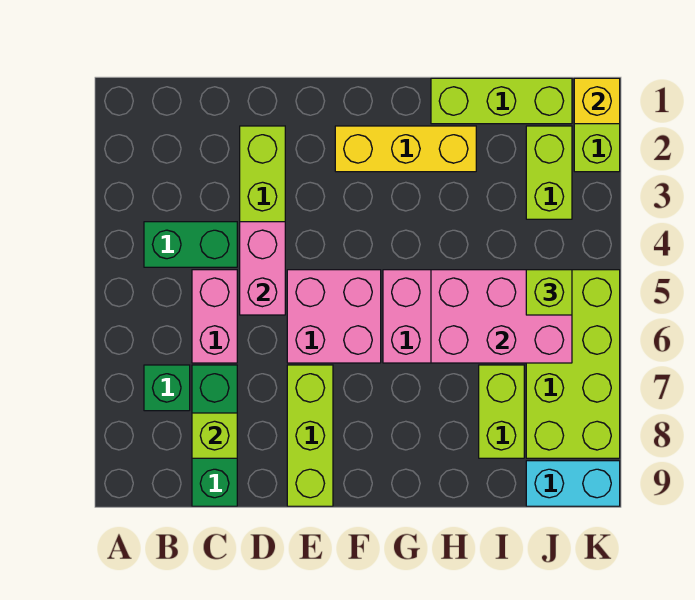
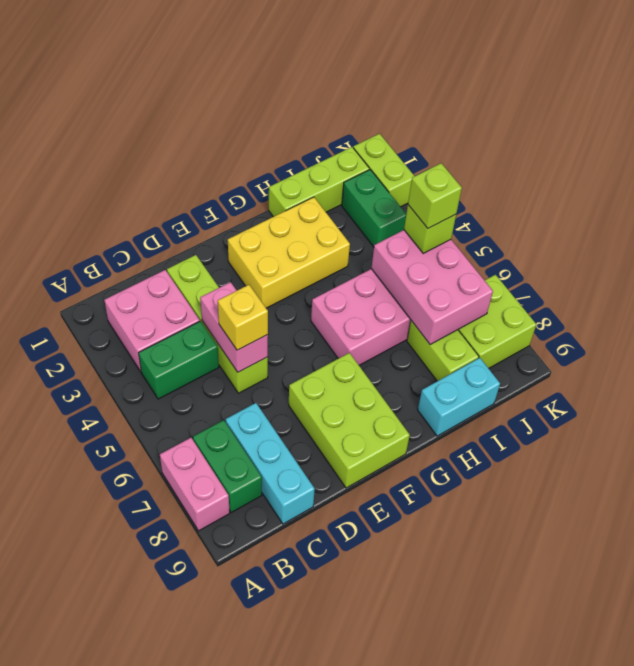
green brick B7 level 1 -> green brick B7:B8 level 1
pink brick C5:C6 level 1 -> pink brick A7:A8 level 1
green brick C7:C9 level 1 -> cyan brick C7:C9 level 1
lime brick C8 level 2 -> lime brick J5 level 4
pink brick E5:F6 level 1 -> pink brick B2:C3 level 1
lime brick E7:E9 level 1 -> lime brick E7:F9 level 1
yellow brick F2:H2 level 1 -> yellow brick F2:H3 level 1
pink brick H5:J6 level 2 -> pink brick I5:J7 level 2
lime brick J2:J3 level 1 -> green brick J2:J3 level 1
lime brick J5:K8 level 1 -> lime brick J7:K8 level 1
cyan brick J9:K9 level 1 -> cyan brick H9:I9 level 1
yellow brick K1 level 2 -> yellow brick D5 level 3

